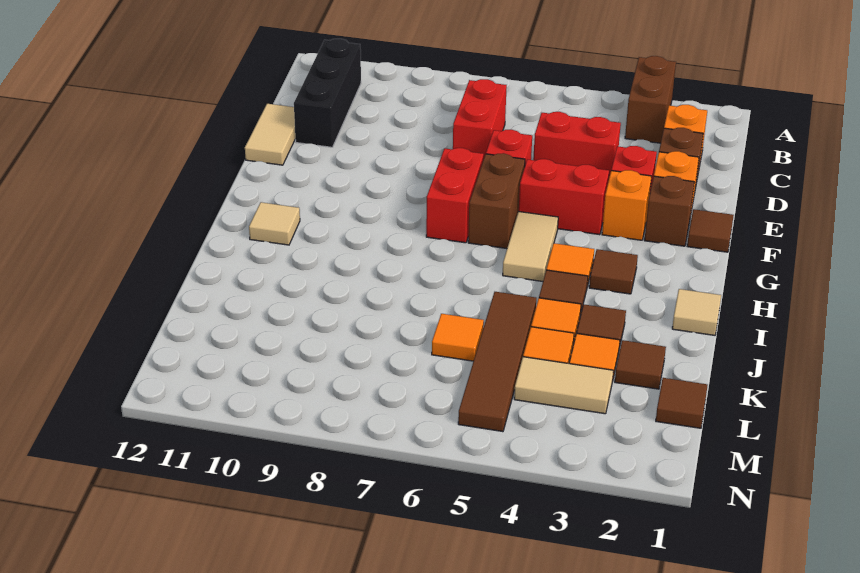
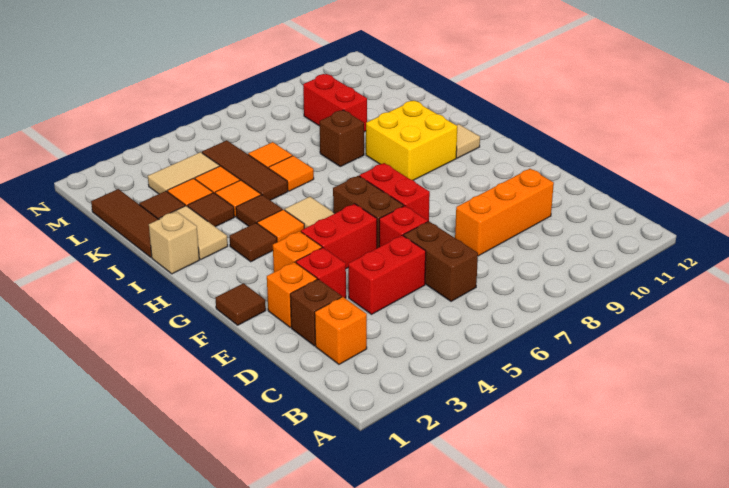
brown brick A3:B3 level 1 -> brown brick C6:D6 level 1
black brick B11:D11 level 1 -> none
red brick C7:D7 level 1 -> red brick K9:L9 level 1
none -> orange brick D8:D10 level 1
tan tile D12:E12 level 1 -> tan tile I2:J2 level 1
brown brick F2 level 1 -> brown brick J8 level 1
none -> yellow brick H9:I10 level 1
tan tile I1 level 1 -> tan brick I1 level 1
brown tile J5:M5 level 1 -> brown tile J5:L5 level 1
none -> orange tile J6 level 1
brown tile L1 level 1 -> brown tile J1:L1 level 1

